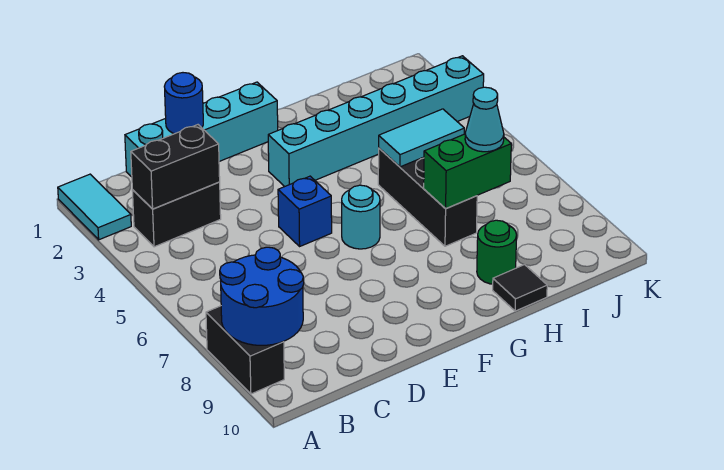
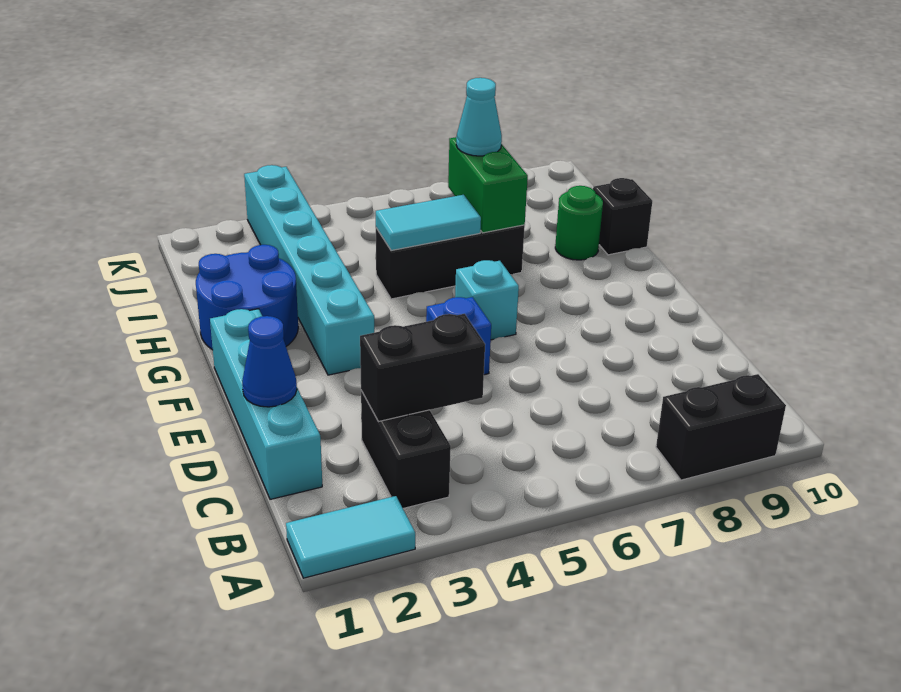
blue round brick A8:B9 level 2 -> blue round brick G1:H2 level 1
black brick B3:C3 level 2 -> black brick C3:C4 level 2
blue round brick D1 level 2 -> blue cone D1 level 2
cyan round brick F6 level 1 -> cyan brick F6 level 1
cyan tile H5:I5 level 2 -> cyan tile H5:H6 level 2
black tile H10 level 1 -> black brick H10 level 1

